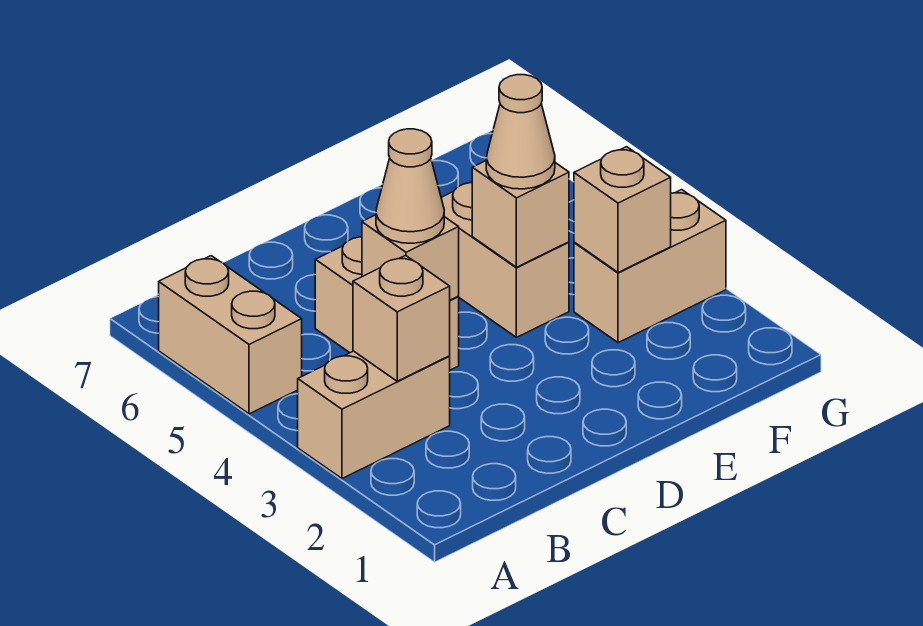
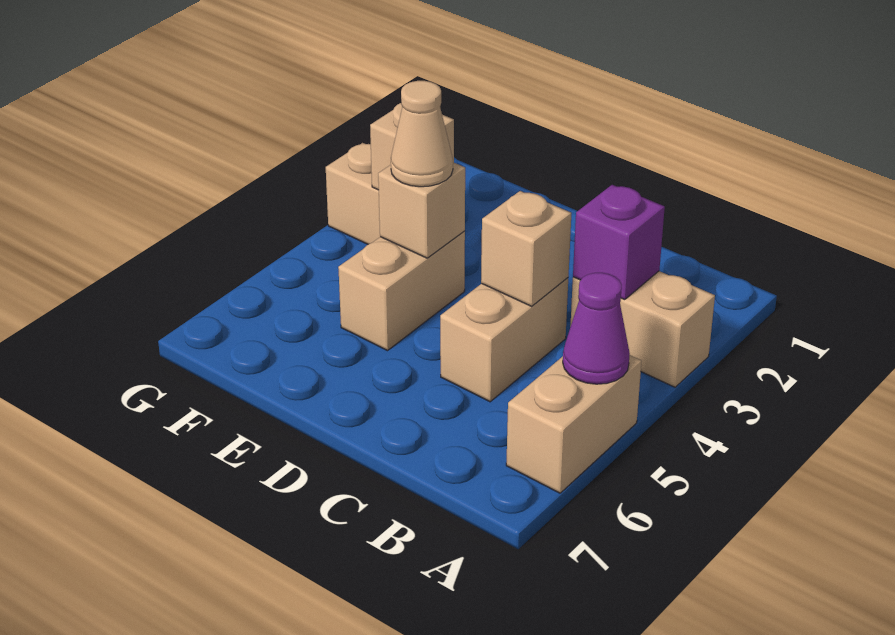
none -> purple cone A5 level 2
tan brick B3 level 2 -> purple brick B3 level 2
tan cone C4 level 3 -> none

